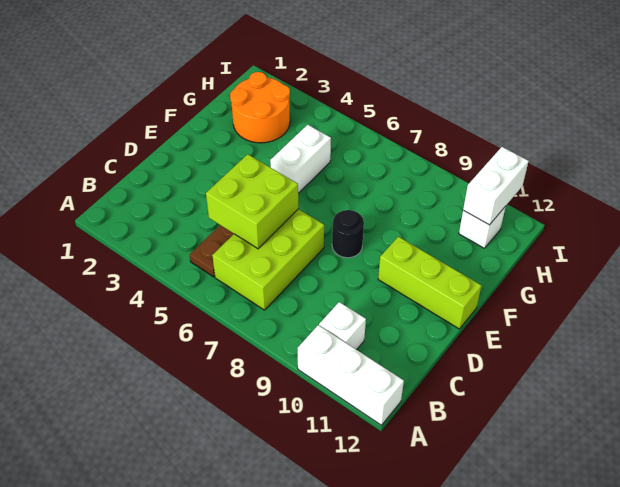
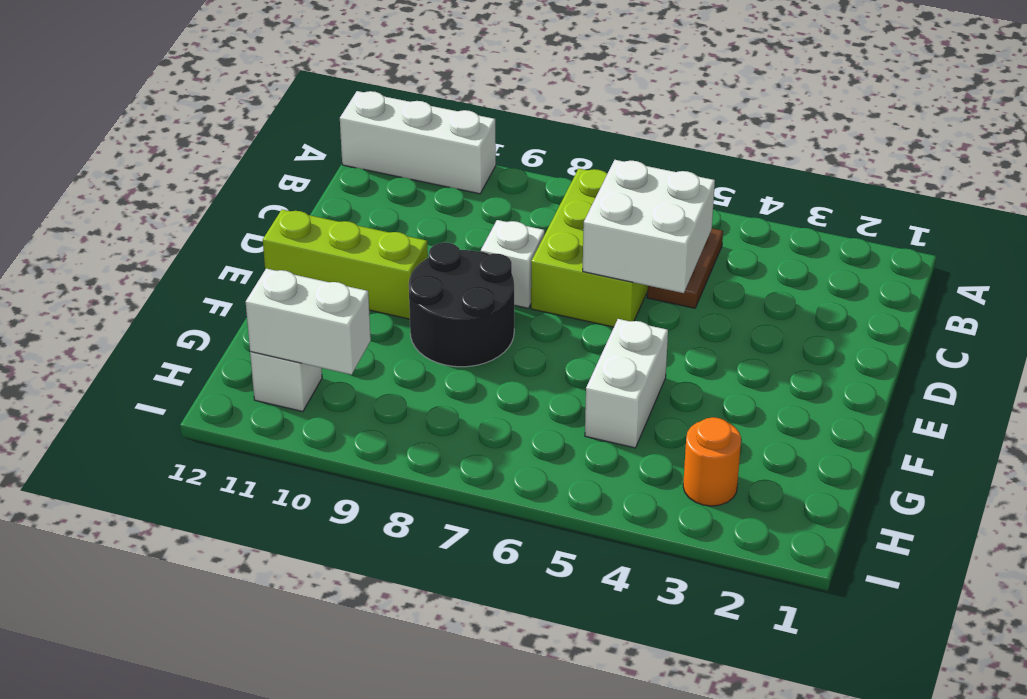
white brick B10 level 1 -> white brick D8 level 1
lime brick C5:D6 level 2 -> white brick C5:D6 level 2
black round brick E8 level 1 -> black round brick E8:F9 level 1
orange round brick G2:H3 level 1 -> orange round brick H3 level 1
white brick H11:I11 level 2 -> white brick H10:H11 level 2

